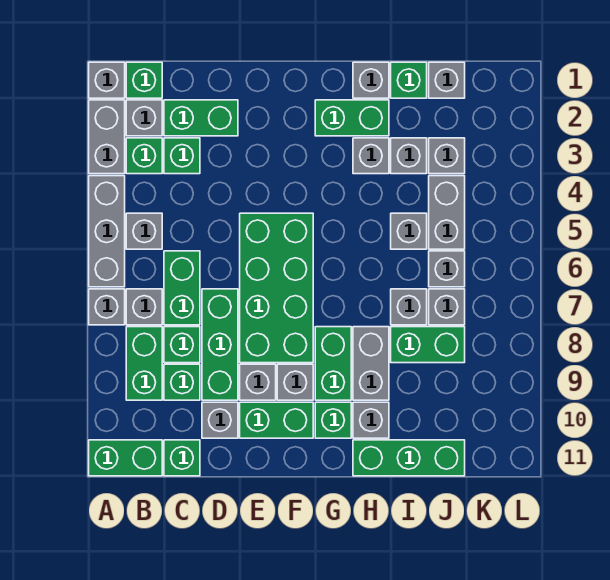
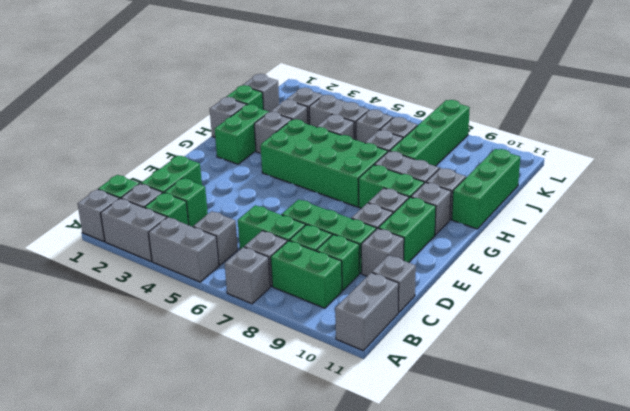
grey brick A4:A6 level 1 -> grey brick A4:A5 level 1
green brick A11:B11 level 1 -> grey brick A11:B11 level 1
green brick C11 level 1 -> grey brick C11 level 1
green brick E5:F8 level 1 -> green brick G4:H7 level 1
green brick G10 level 1 -> grey brick G10 level 1
green brick I8:J8 level 1 -> green brick I8:L8 level 1

